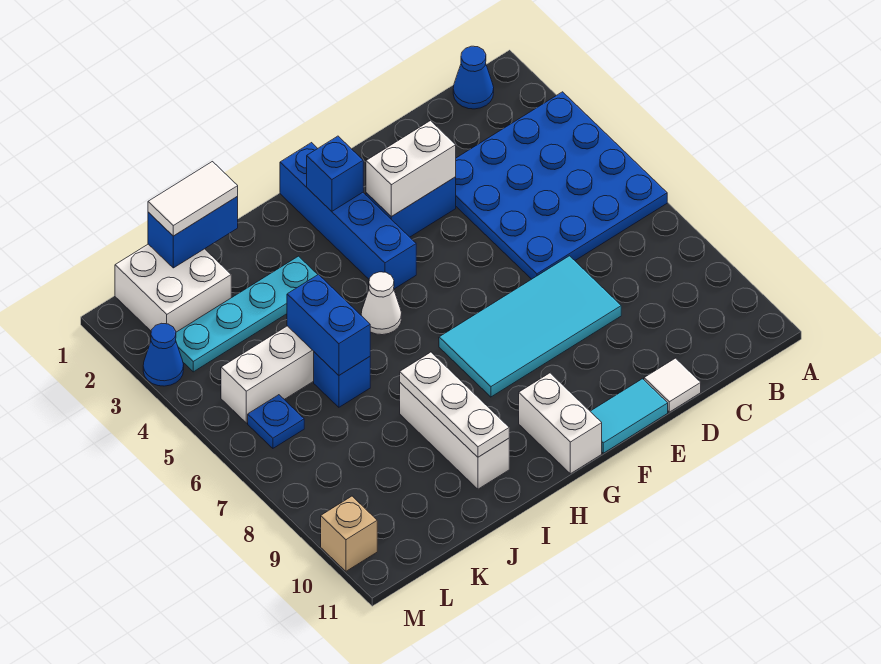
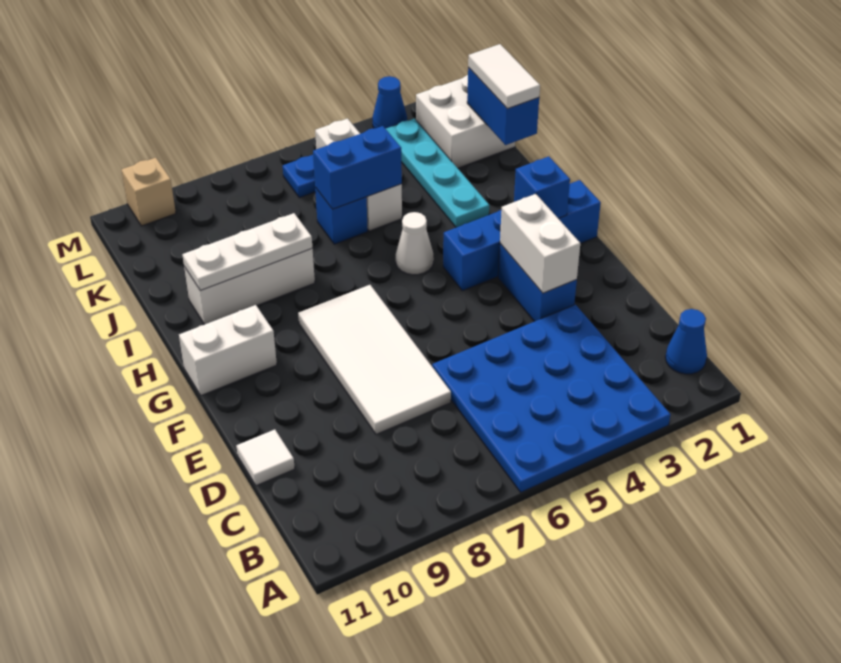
cyan tile D7:G8 level 1 -> white tile D7:G8 level 1
cyan tile E11:F11 level 1 -> none

